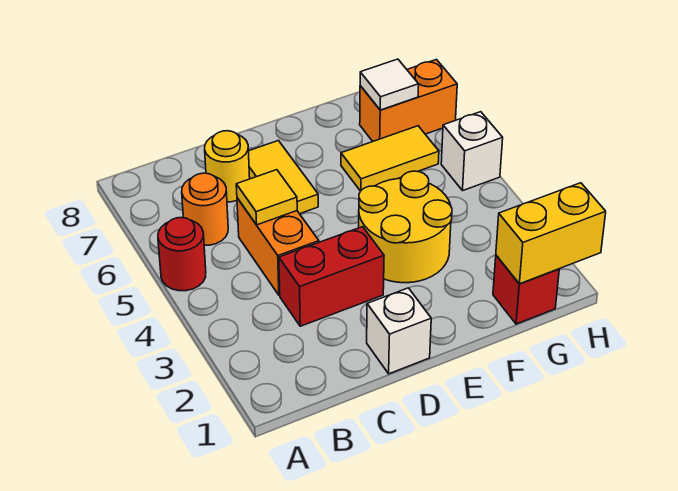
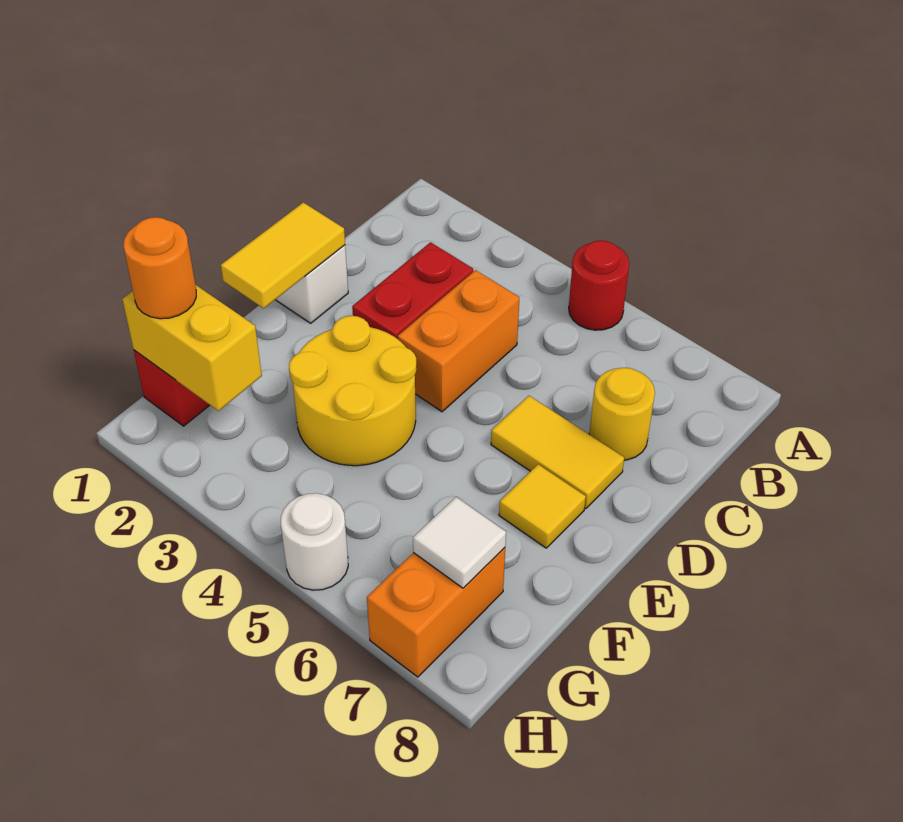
orange round brick B6 level 1 -> orange round brick G1 level 3
orange brick C4:C5 level 1 -> orange brick C4:D4 level 1
yellow tile C5 level 2 -> yellow tile E7 level 1
yellow tile F6:G6 level 1 -> yellow tile D1:E1 level 2
yellow brick G1:H1 level 2 -> yellow brick G1:G2 level 2
white brick H5 level 1 -> white round brick H5 level 1

